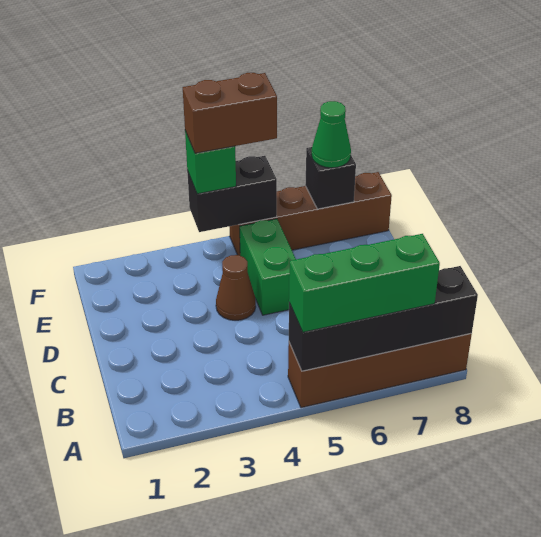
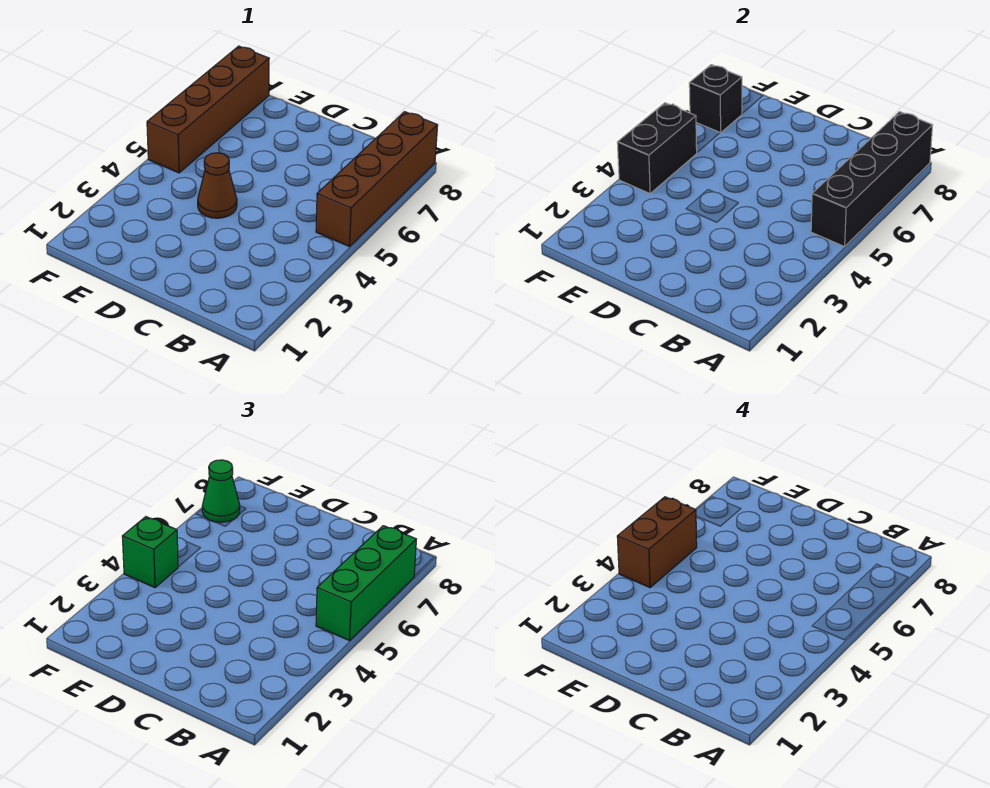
green brick D5:E5 level 1 -> none

